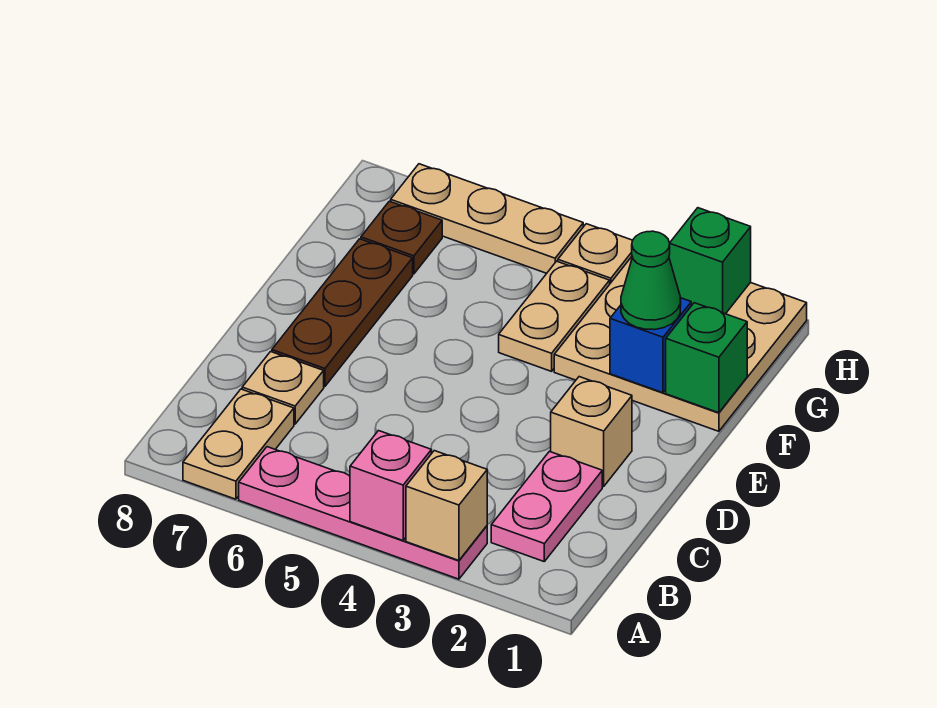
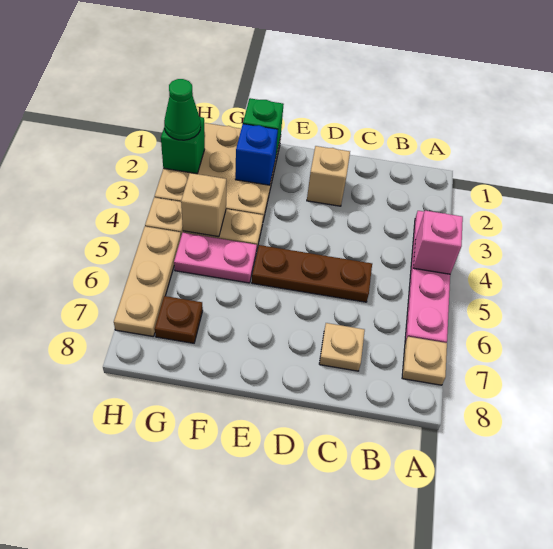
tan brick A3 level 2 -> tan brick G4 level 2
tan plate A7:B7 level 1 -> tan plate A7 level 1
pink plate B2:C2 level 1 -> pink plate F5:G5 level 1
brown plate D7:F7 level 1 -> brown plate C5:E5 level 1
green cone F2 level 3 -> green cone H2 level 3

